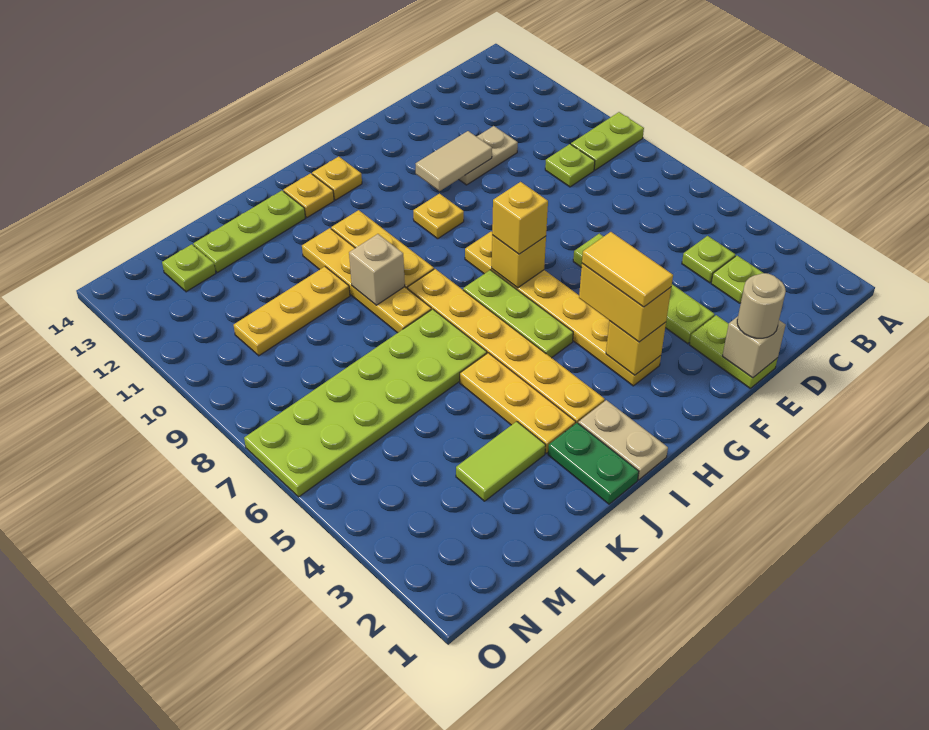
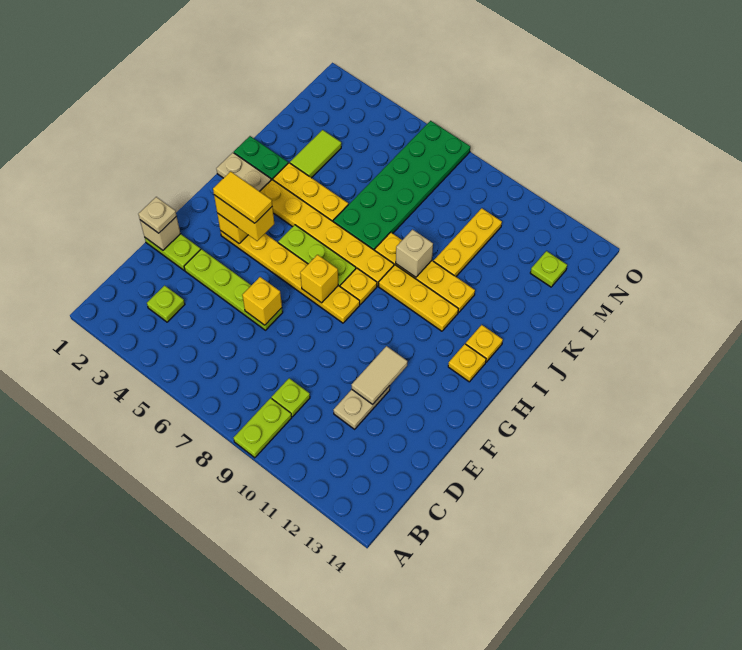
lime plate C4 level 1 -> none
tan round brick E1 level 3 -> tan plate E1 level 3
yellow brick G7 level 3 -> yellow brick E6 level 2
yellow plate G10 level 1 -> yellow plate H8 level 1
lime plate J6:O7 level 1 -> green plate J6:O7 level 1
lime plate J13:L13 level 1 -> none

